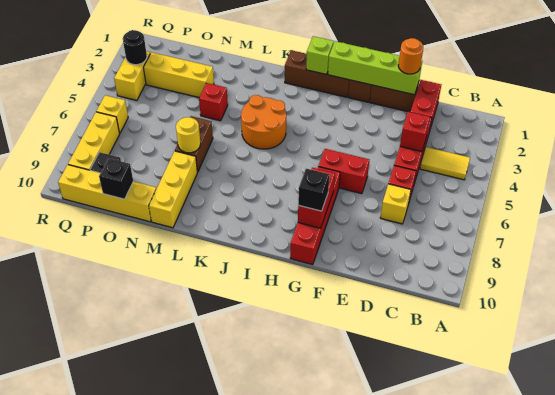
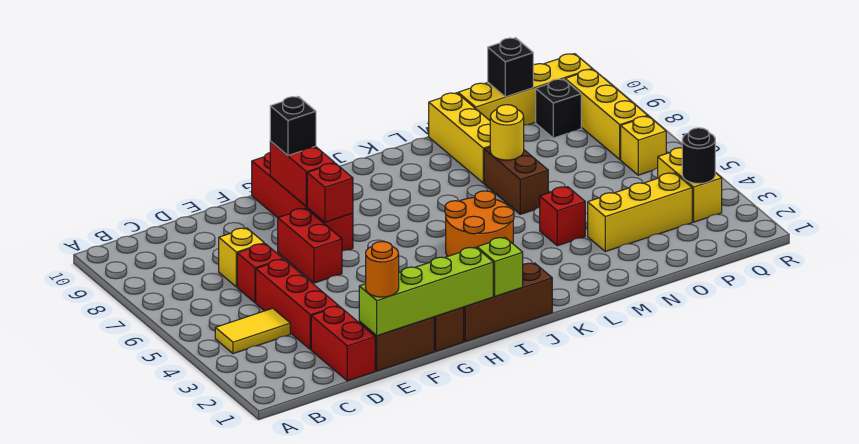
red brick D4 level 2 -> red brick G7 level 2
red brick F6:G6 level 1 -> red brick F6:F7 level 1

